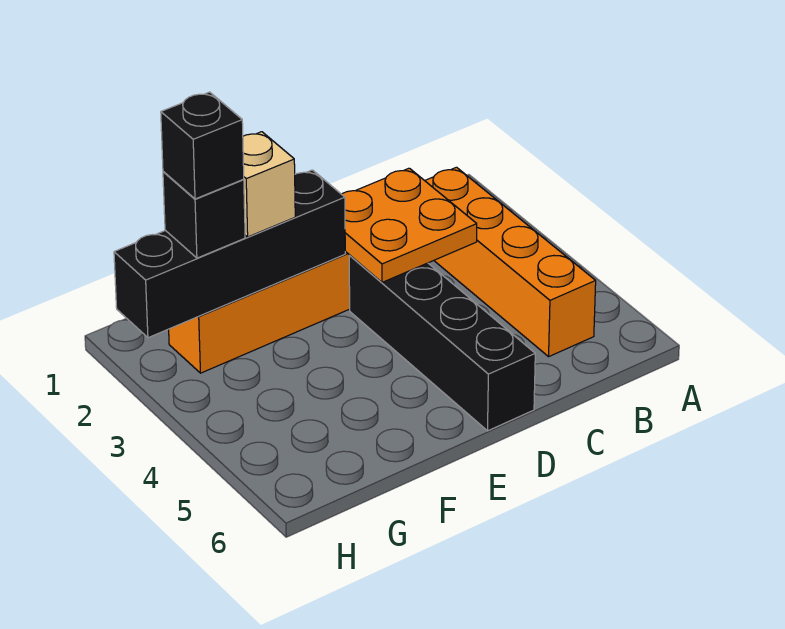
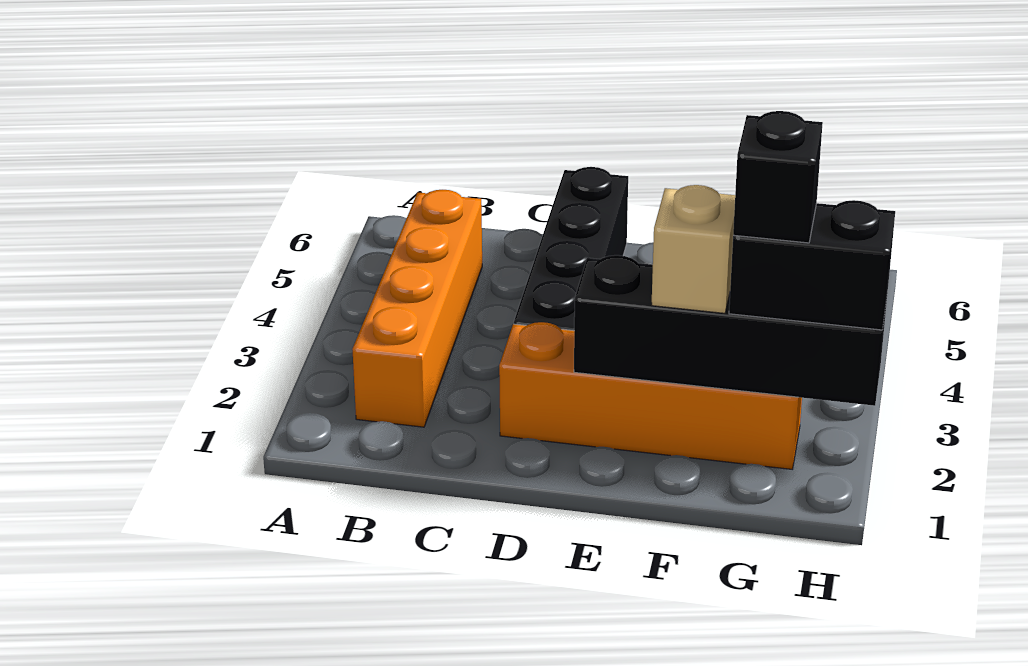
orange plate C2:D3 level 2 -> none
black brick G2 level 3 -> black brick G2:H2 level 3

